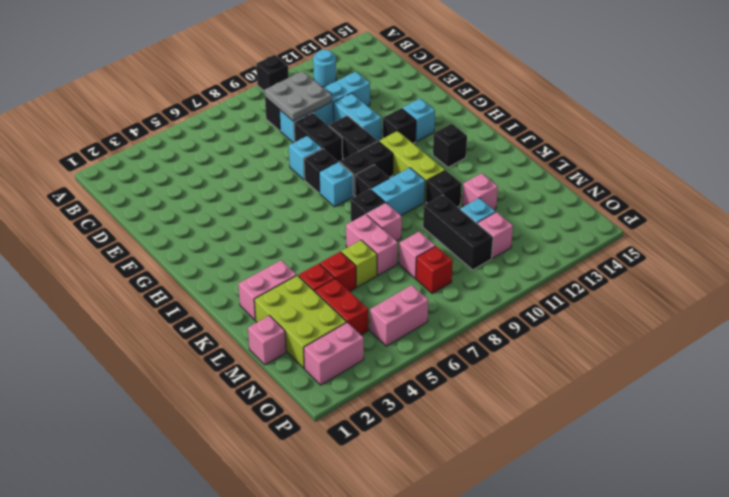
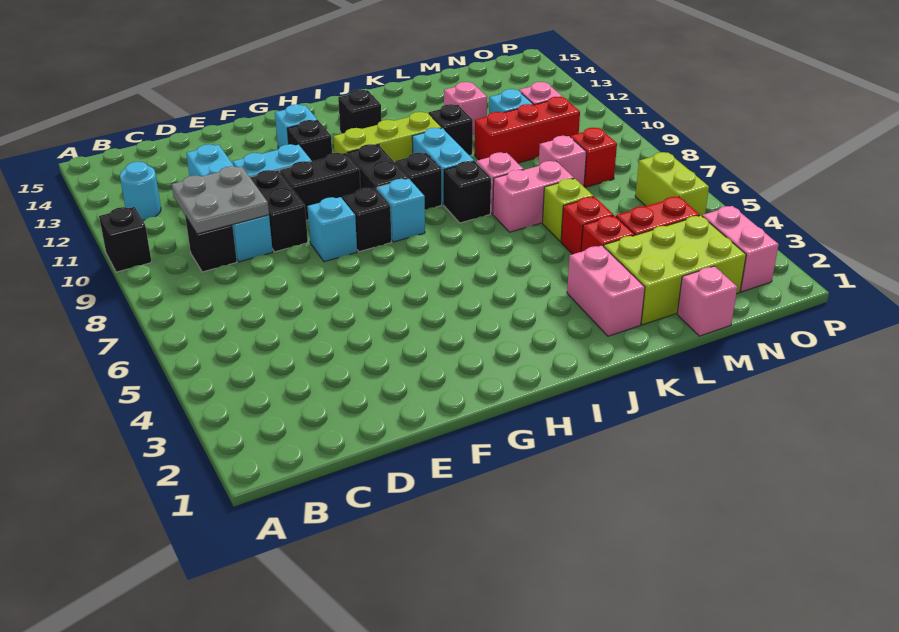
black brick E9:F9 level 1 -> black brick E9:E10 level 1
black brick L10:N10 level 1 -> red brick L10:N10 level 1
pink brick O5:O6 level 1 -> lime brick O5:O6 level 1

